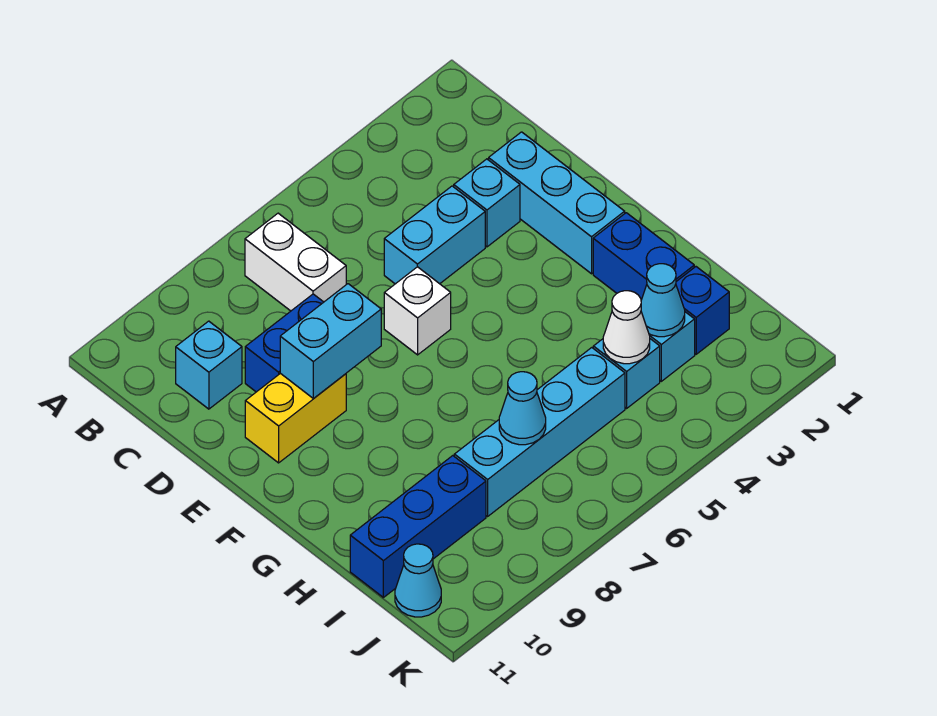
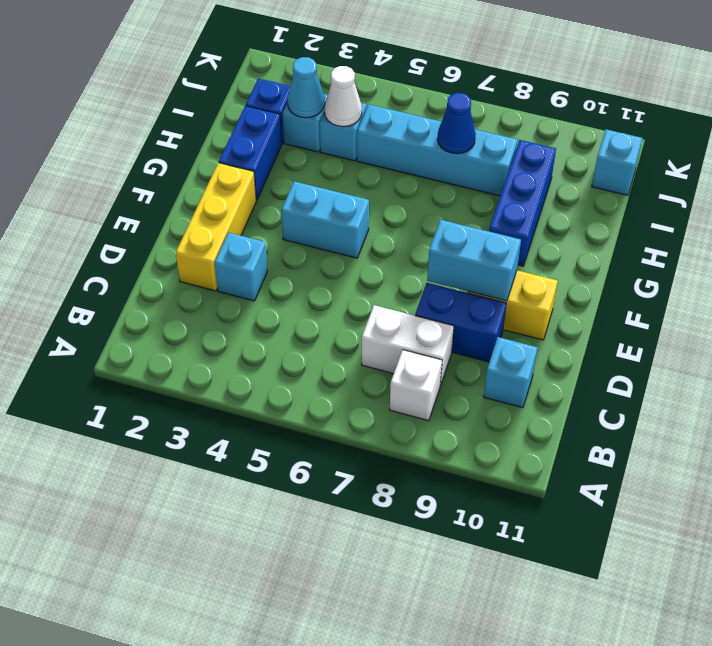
white brick B7:C7 level 1 -> white brick C7:C8 level 1
cyan brick D2:F2 level 1 -> yellow brick D2:F2 level 1
cyan brick D4:D5 level 1 -> cyan brick F4:F5 level 1
white brick E6 level 1 -> white brick B8 level 1
cyan cone I7 level 2 -> blue cone I7 level 2
blue brick I9:I11 level 1 -> blue brick G9:I9 level 1
cyan cone J11 level 1 -> cyan brick J11 level 1

